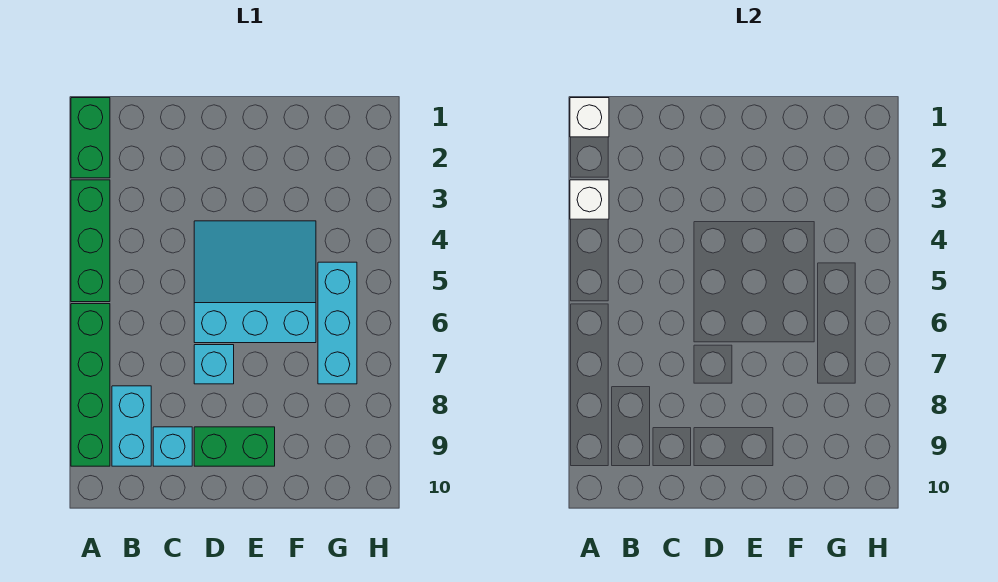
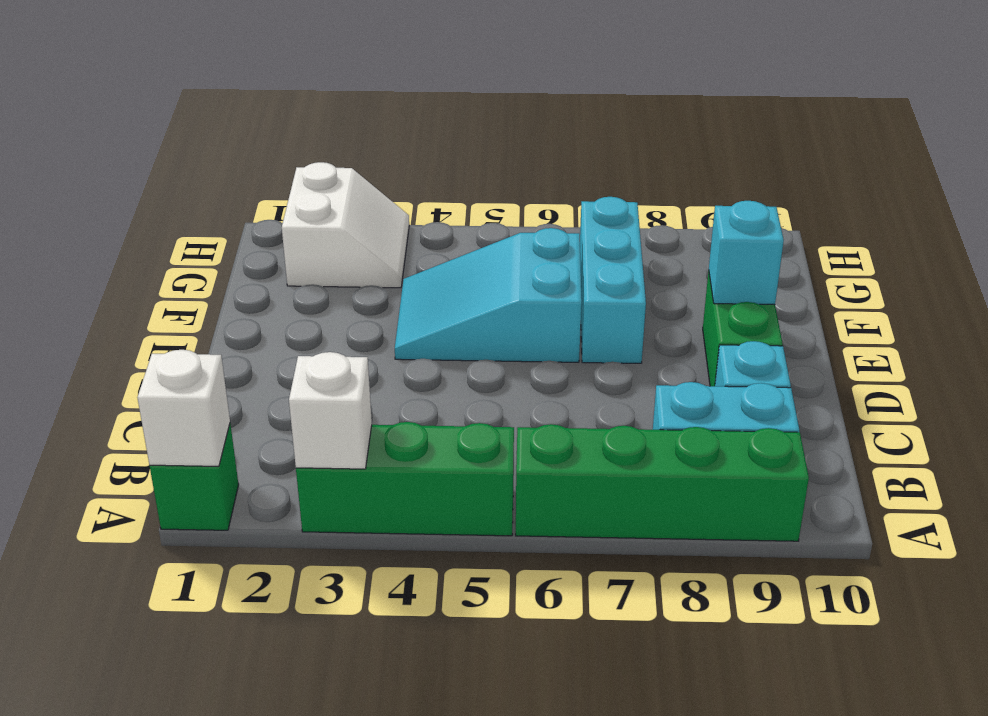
green brick A1:A2 level 1 -> green brick A1 level 1
cyan slope D4:F6 level 1 top 6 -> cyan slope E4:F6 level 1 top 6
cyan brick D7 level 1 -> cyan brick E9 level 2
none -> white slope G2:H3 level 1 top 2
cyan brick G5:G7 level 1 -> cyan brick E7:G7 level 1

